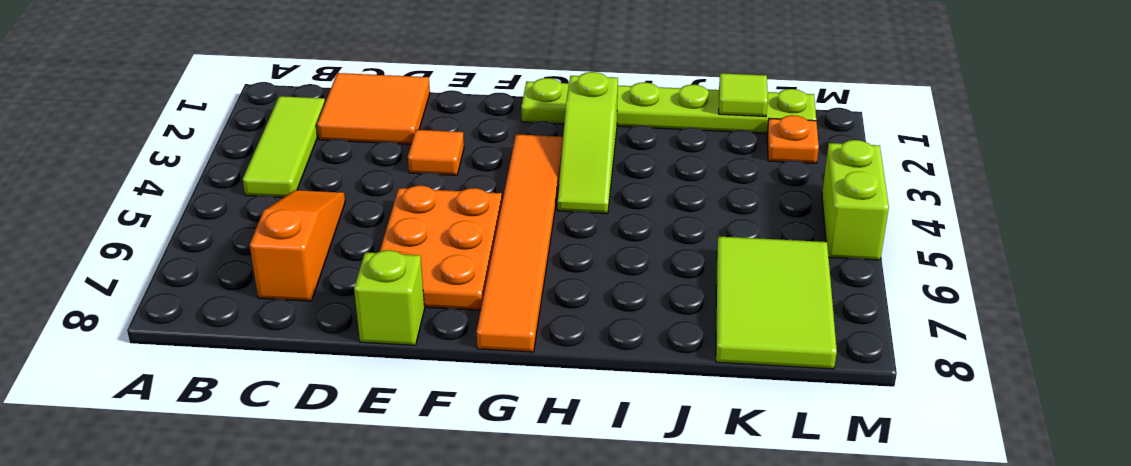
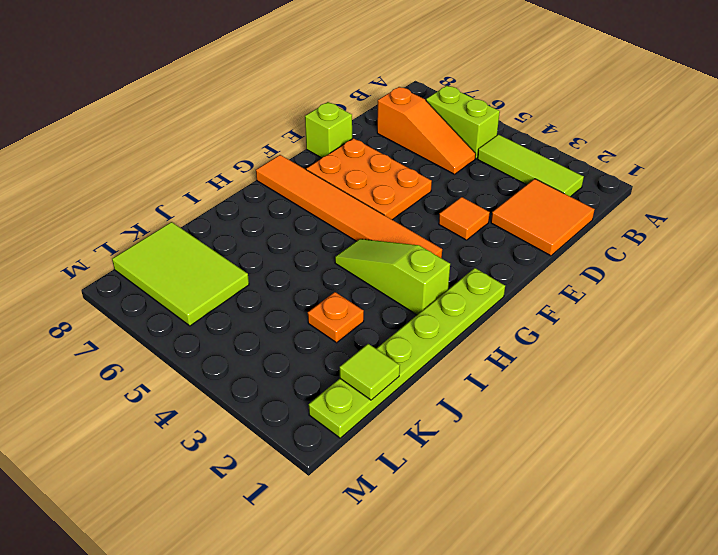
orange plate L2 level 1 -> orange plate J3 level 1
lime brick M4:M5 level 1 -> lime brick B5:B6 level 1

